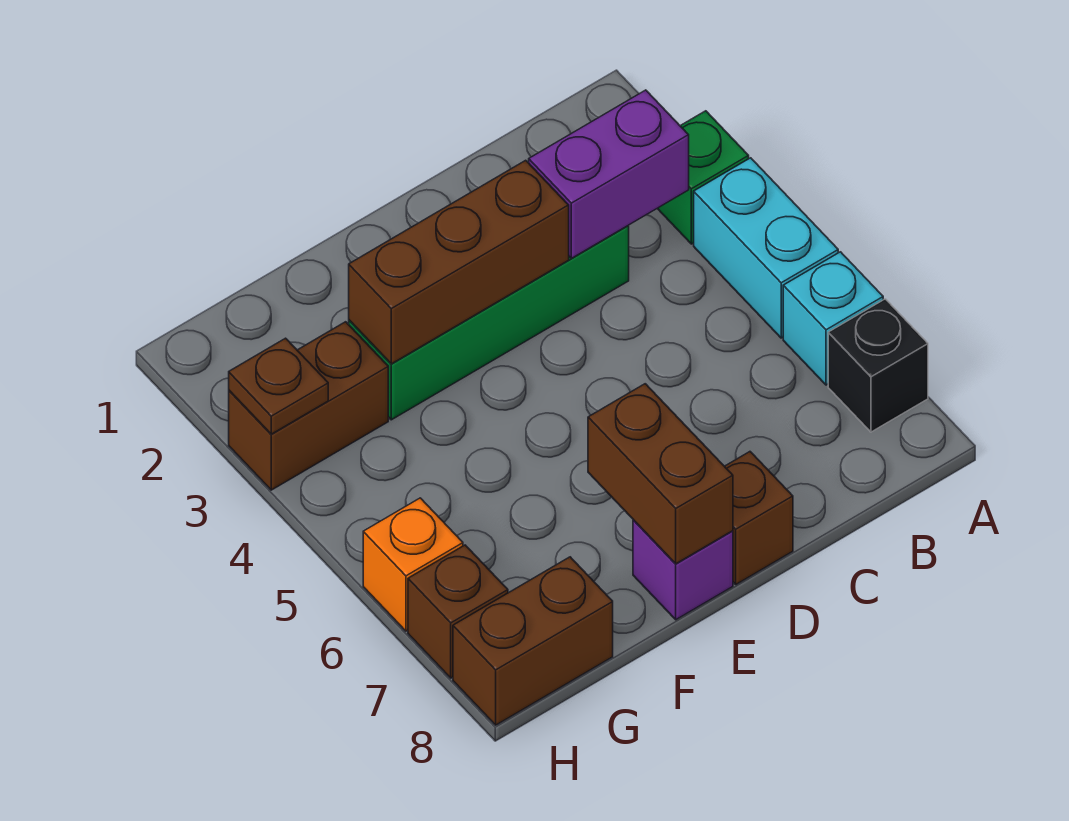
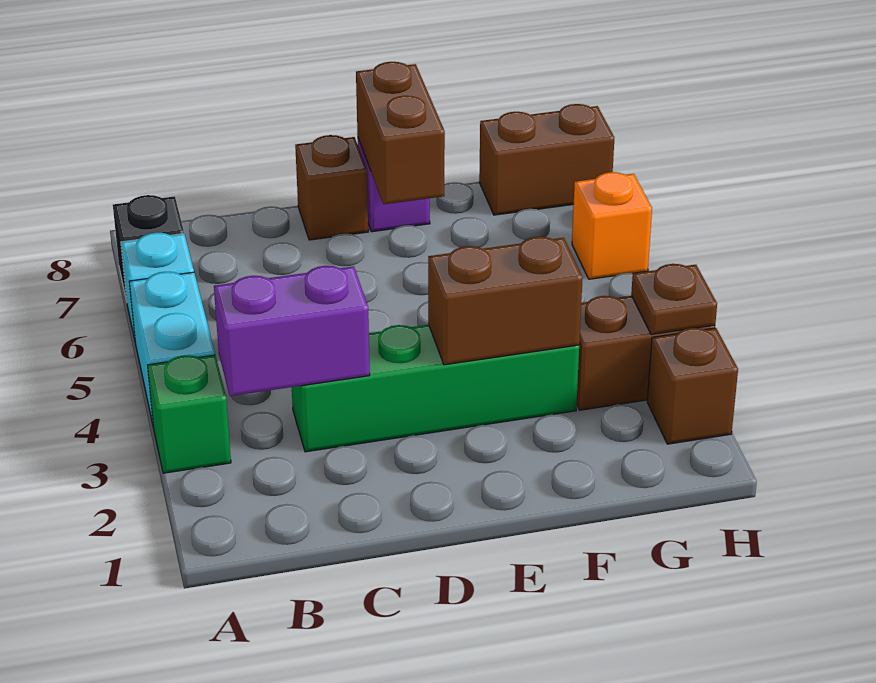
brown brick D3:F3 level 2 -> brown brick E3:F3 level 2
brown brick H7 level 1 -> brown brick H2 level 1

